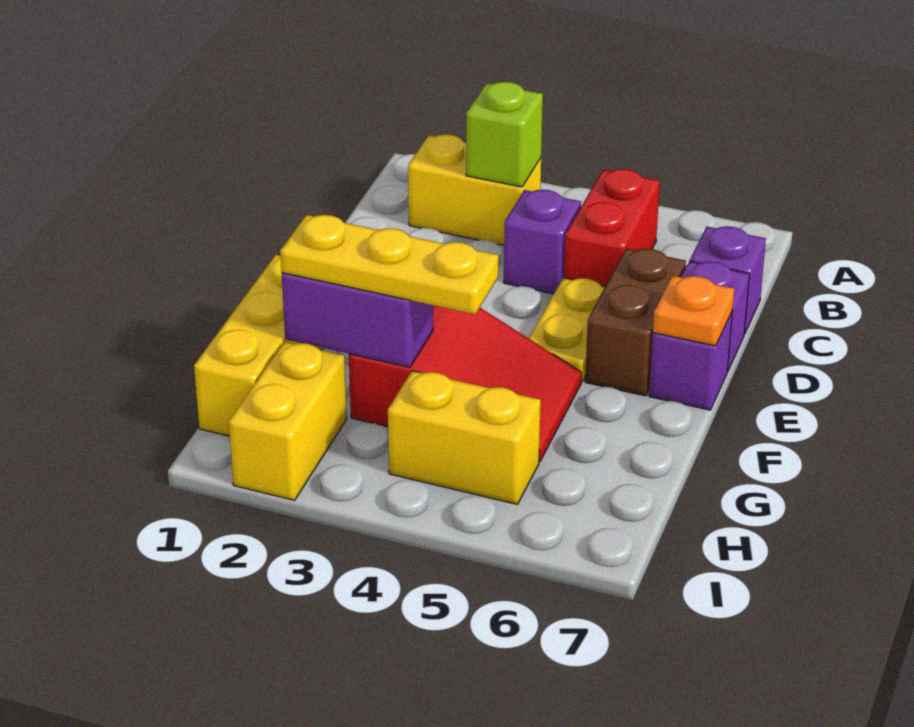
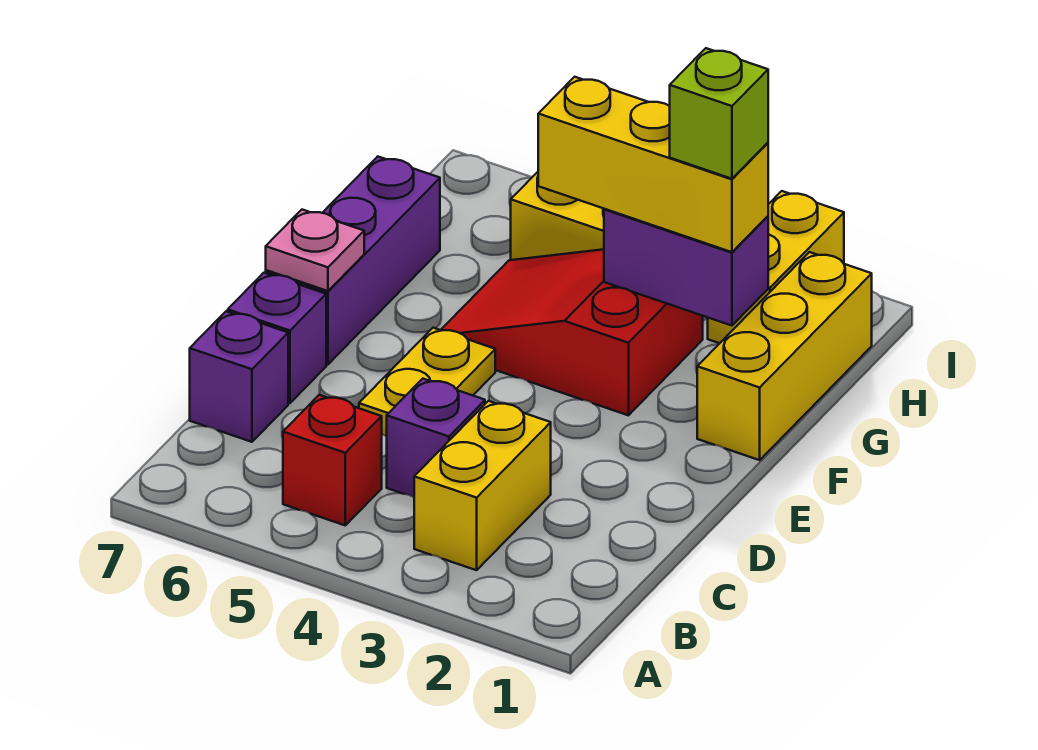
yellow brick B2:B3 level 1 -> yellow brick B3:C3 level 1
lime brick B3 level 2 -> lime brick G2 level 4
red brick B5:C5 level 1 -> red brick B5 level 1
brown brick D6:E6 level 1 -> none
purple brick E7 level 1 -> purple brick E7:G7 level 1
orange plate E7 level 2 -> pink plate E7 level 2
yellow plate G2:G4 level 3 -> yellow brick G2:G4 level 3

